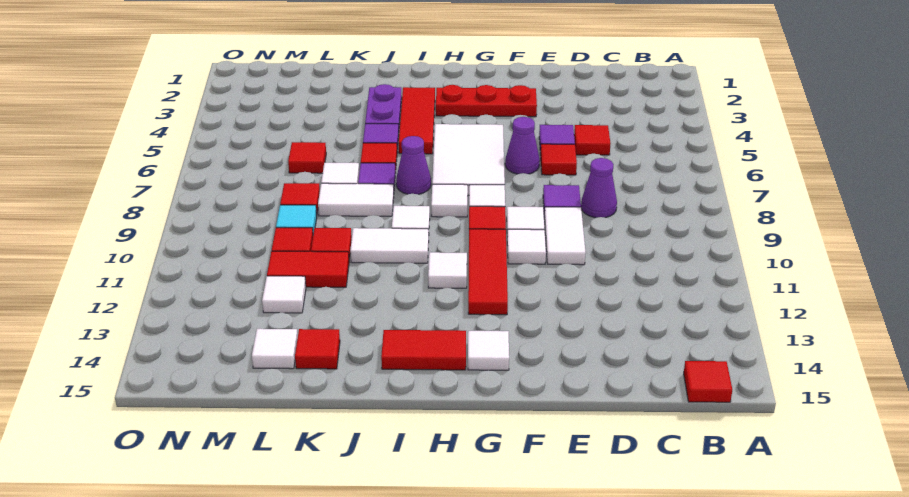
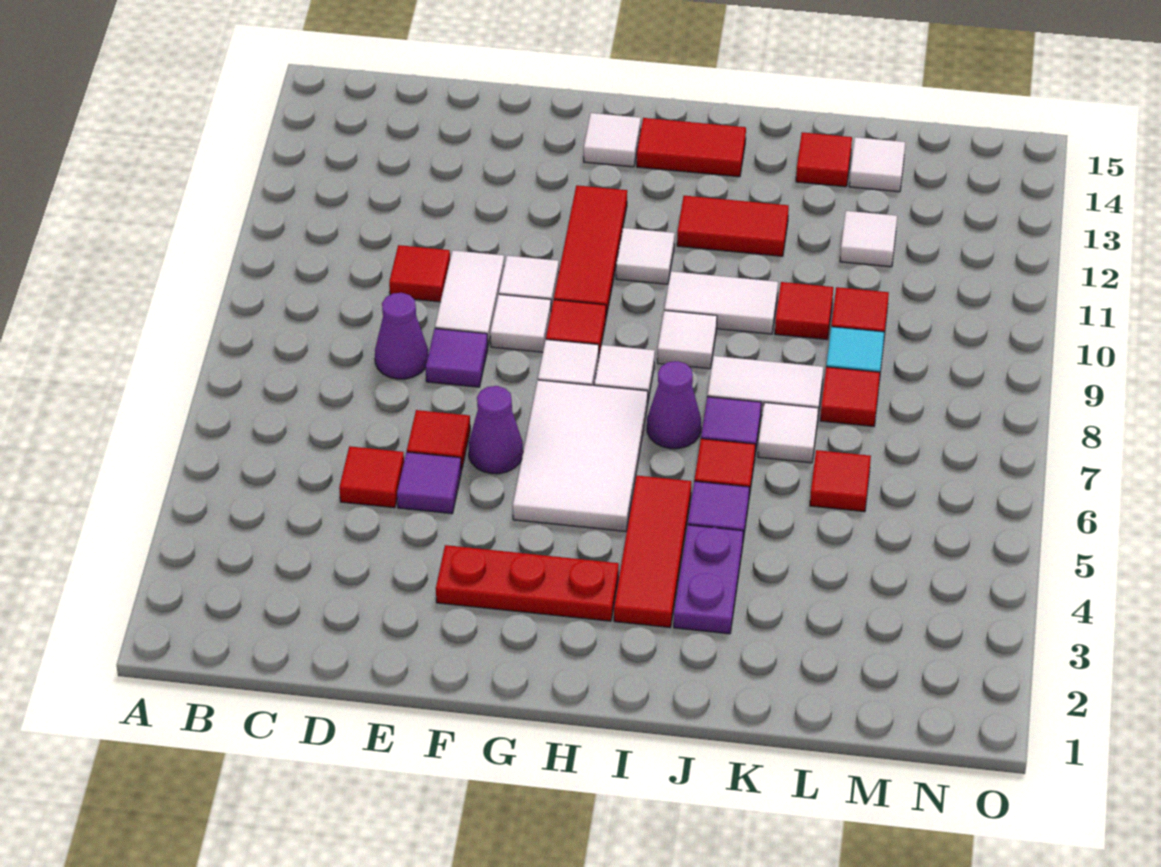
red tile B15 level 1 -> red tile D10 level 1
red tile K11:L11 level 1 -> red tile I12:J12 level 1

